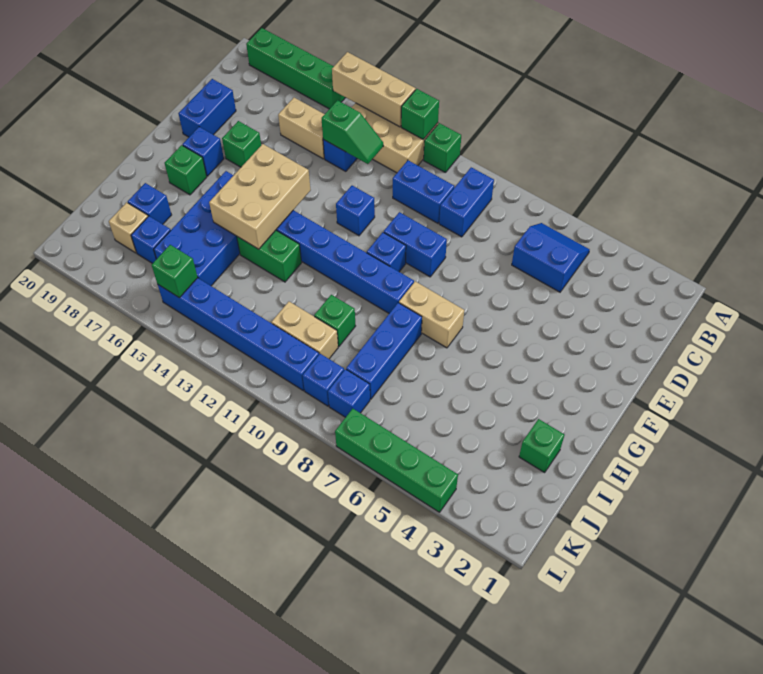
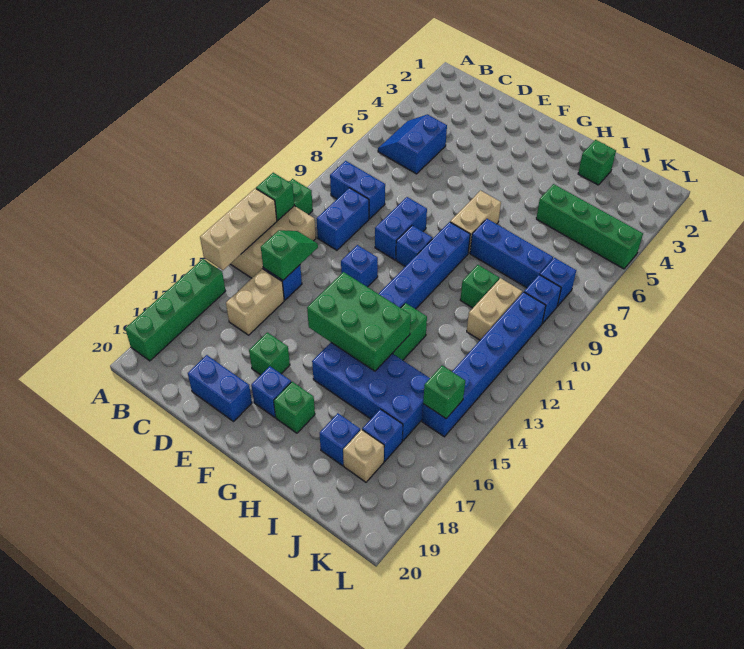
tan brick F14:H15 level 2 -> green brick F14:H15 level 2
green brick L4:L7 level 1 -> green brick I5:L5 level 1

